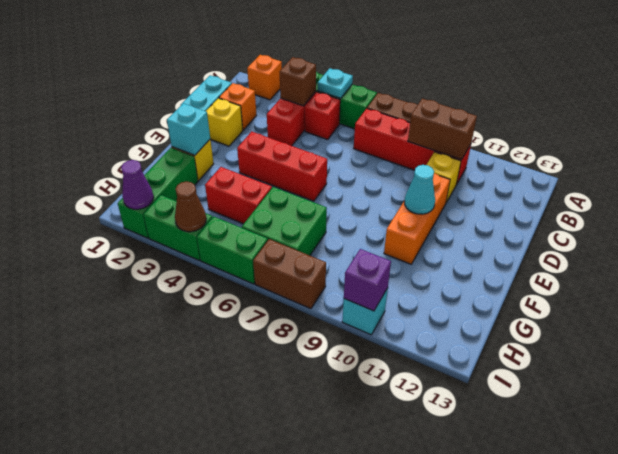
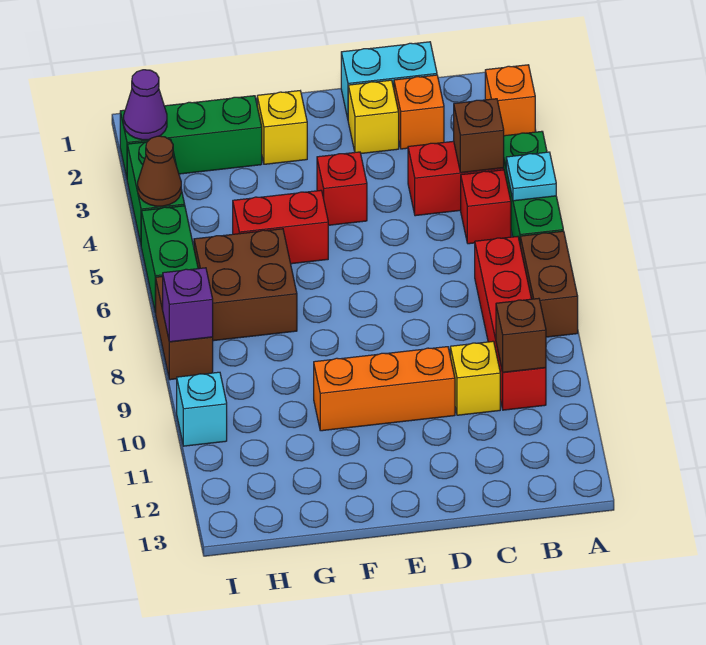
brown brick B9:B10 level 2 -> brown brick B10 level 2
red brick E4:E6 level 1 -> red brick E4 level 1
cyan cone E10 level 2 -> none
cyan brick F2 level 2 -> none
red brick G4:G5 level 1 -> red brick F5:G5 level 1
green brick G6:H7 level 1 -> brown brick G6:H7 level 1
purple brick I10 level 2 -> purple brick I8 level 2

